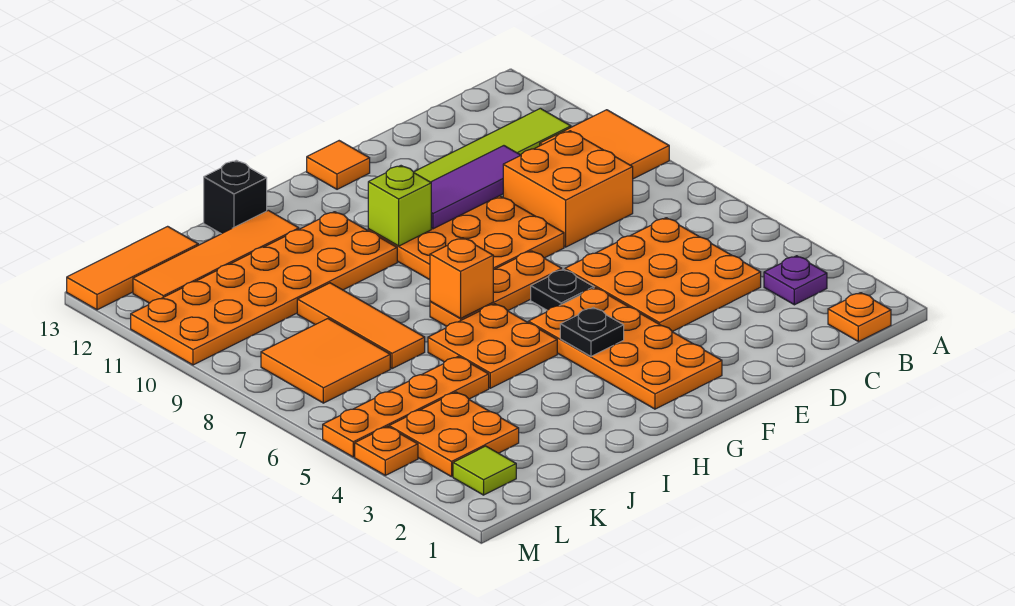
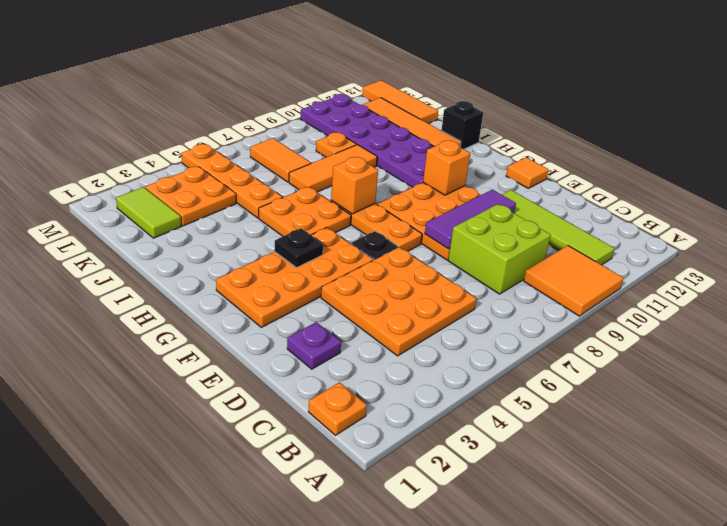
purple plate B3 level 1 -> purple plate D2 level 1
orange brick C8:D9 level 1 -> lime brick C8:D9 level 1
purple tile D10:F10 level 2 -> purple tile E8:E10 level 2
lime brick G10 level 2 -> orange brick G10 level 2
orange plate H10:M11 level 1 -> purple plate H10:M11 level 1
orange tile K7:L8 level 1 -> orange tile K7:L7 level 1
lime tile L2 level 1 -> lime tile K2:L2 level 1
orange plate M4 level 1 -> orange plate K9 level 1

